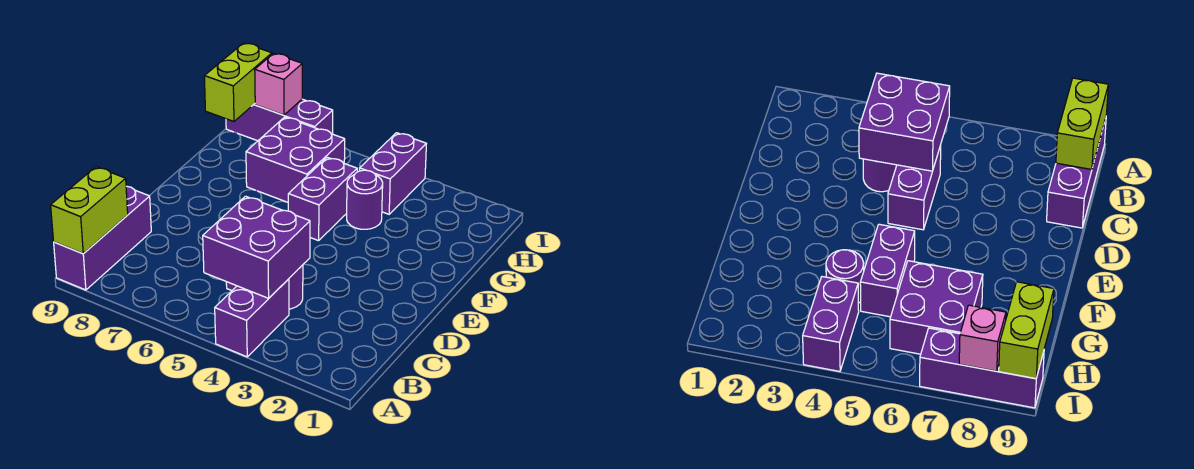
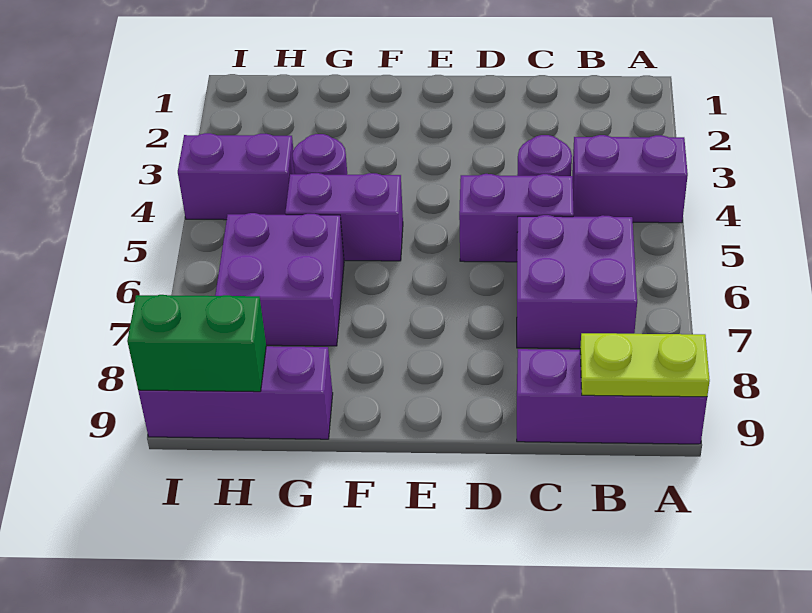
lime brick A9:B9 level 2 -> lime plate A9:B9 level 2
purple brick B4:C5 level 2 -> purple brick B6:C7 level 1
lime brick H9:I9 level 2 -> green brick H9:I9 level 2
purple brick I7:I9 level 1 -> purple brick G9:I9 level 1
pink brick I8 level 2 -> none

